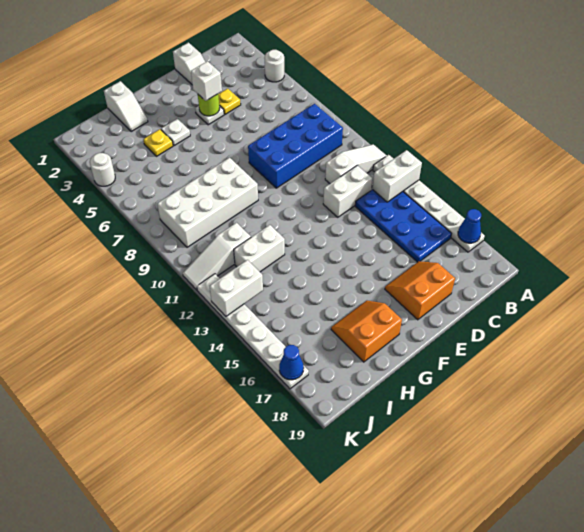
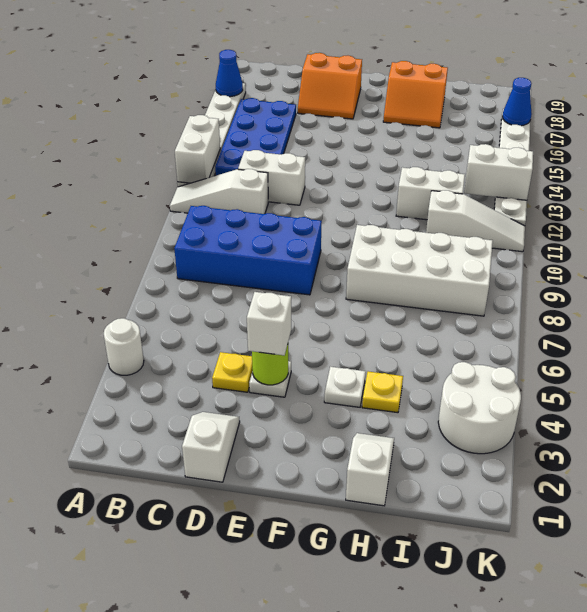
white brick A13:B13 level 2 -> white brick A12:A13 level 2
white round brick K4 level 1 -> white round brick J3:K4 level 1

